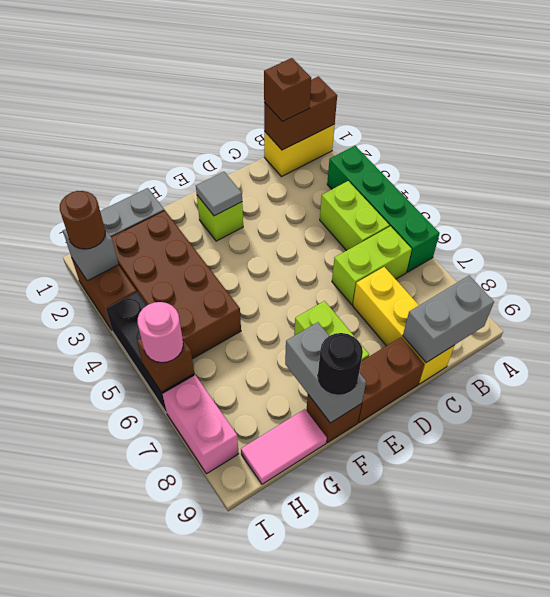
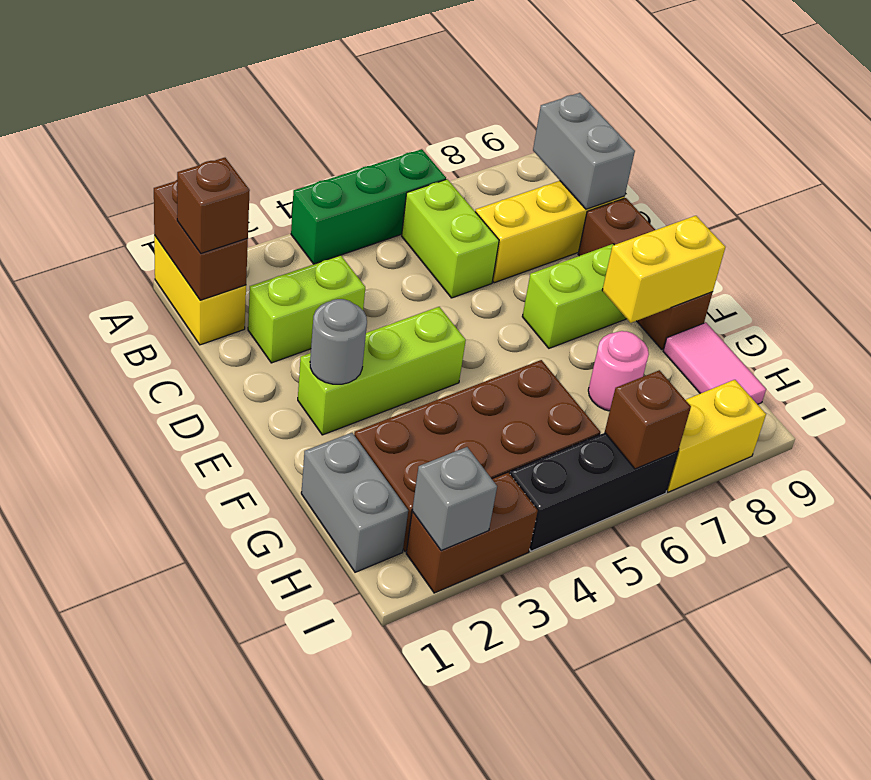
green brick A3:A6 level 1 -> green brick A4:A6 level 1
lime brick B4:B5 level 1 -> lime brick C2:C3 level 1
lime brick E2 level 1 -> lime brick E2:E4 level 1
grey tile E2 level 2 -> grey round brick E2 level 2
grey brick F8:F9 level 2 -> yellow brick F8:F9 level 2
black round brick F9 level 3 -> none
brown round brick I2 level 3 -> none
pink round brick I6 level 3 -> pink round brick G7 level 1
pink brick I7:I8 level 1 -> yellow brick I7:I8 level 1

